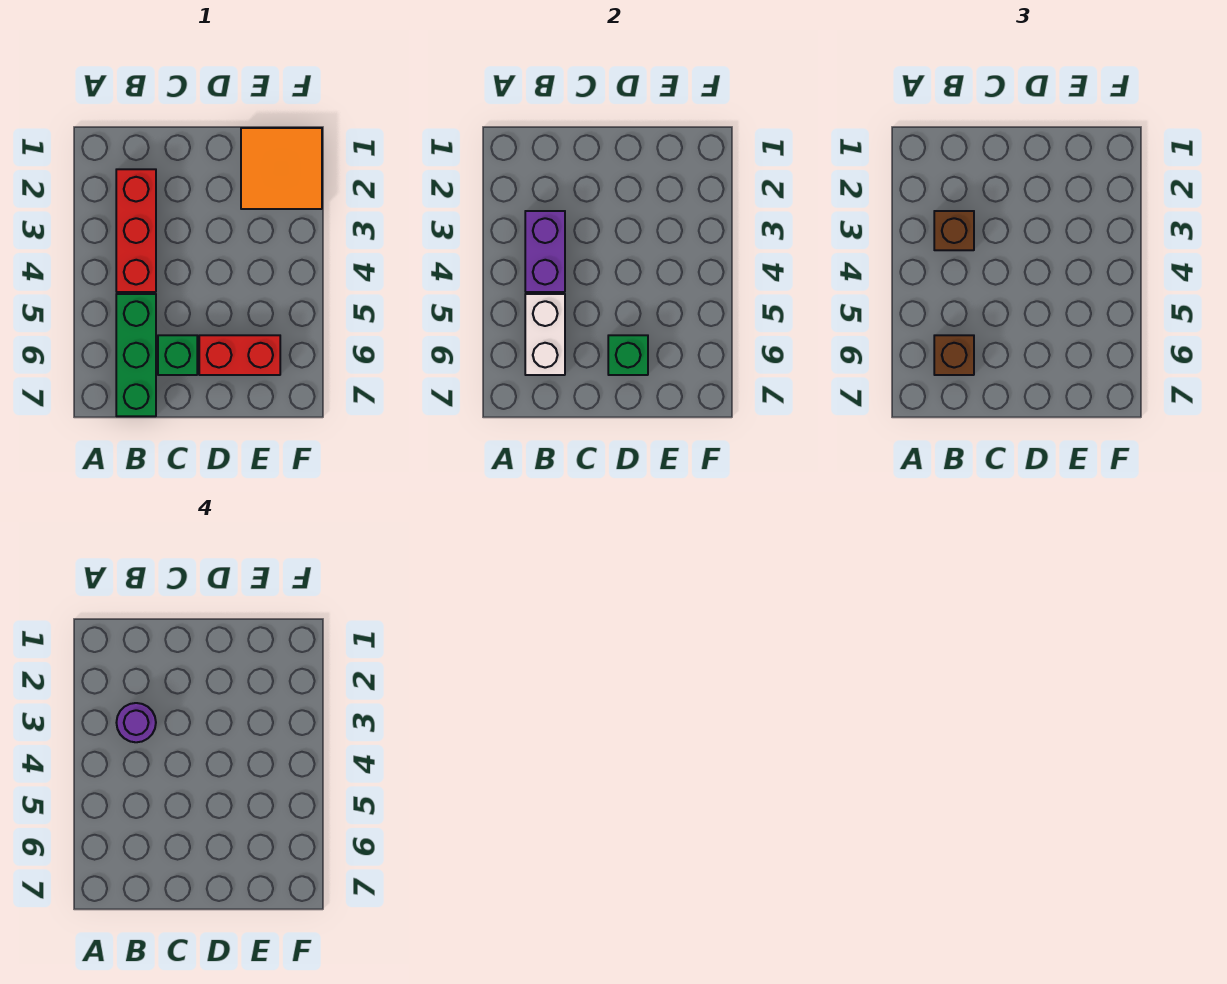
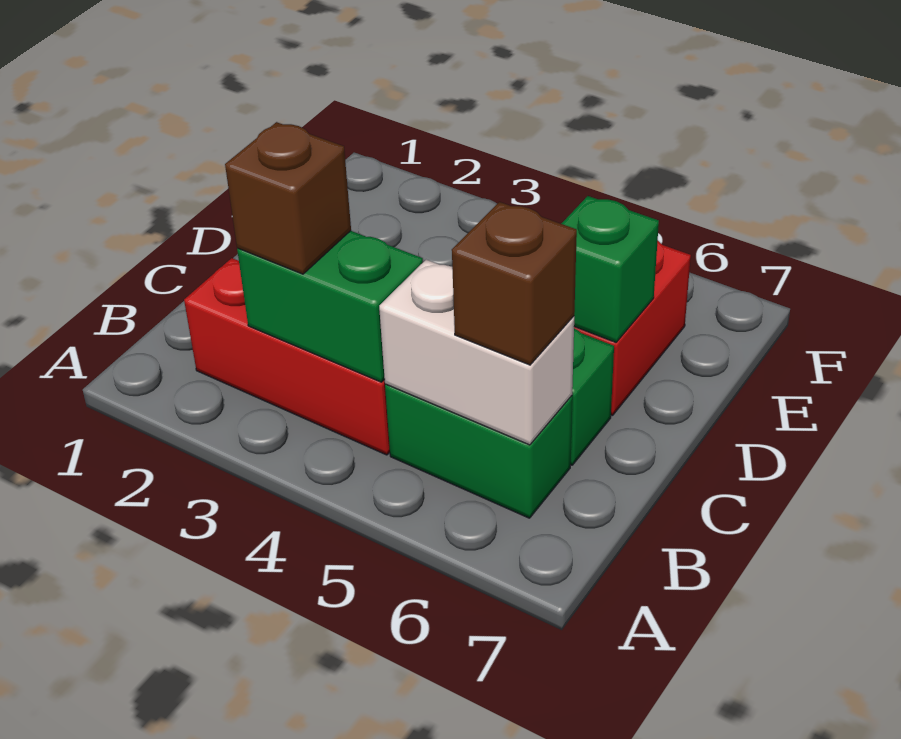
purple brick B3:B4 level 2 -> green brick B3:B4 level 2
purple round brick B3 level 4 -> none
green brick B5:B7 level 1 -> green brick B5:B6 level 1
orange tile E1:F2 level 1 -> none

